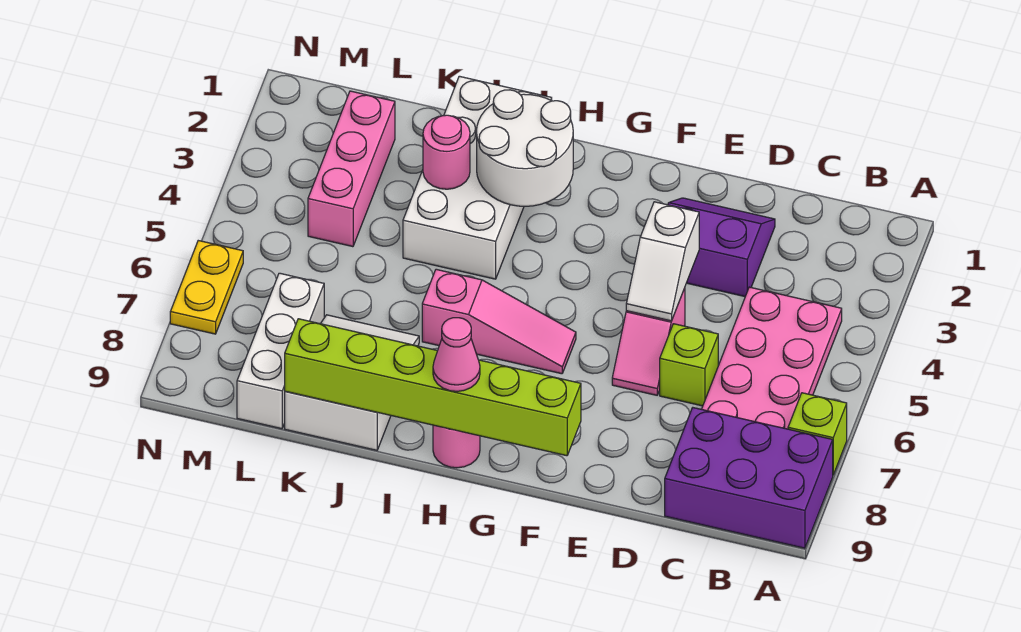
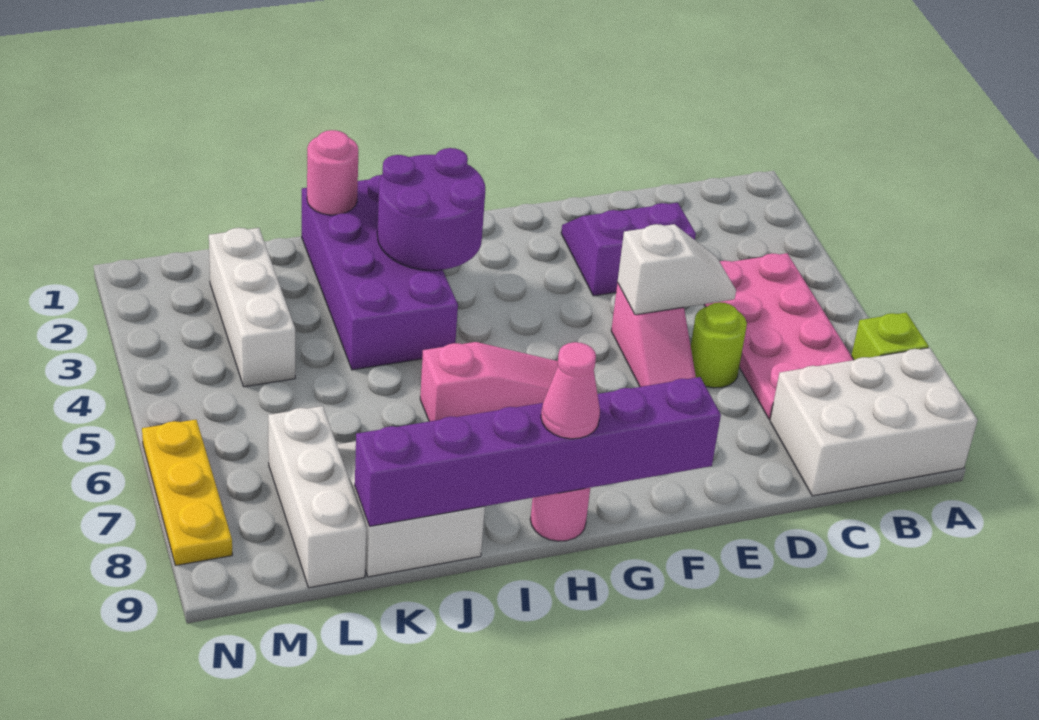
purple brick A8:C9 level 1 -> white brick A8:C9 level 1
lime brick D6 level 1 -> lime round brick D6 level 1
white slope E4:E5 level 2 top 4 -> white slope D5:E5 level 2 top E
lime brick F9:K9 level 2 -> purple brick F9:K9 level 2
white round brick H2:I3 level 2 -> purple round brick H2:I3 level 2
white brick I1:J4 level 1 -> purple brick I1:J4 level 1
pink round brick J3 level 2 -> pink round brick J1 level 2
pink brick L2:L4 level 1 -> white brick L2:L4 level 1
yellow plate N6:N7 level 1 -> yellow plate N6:N8 level 1

